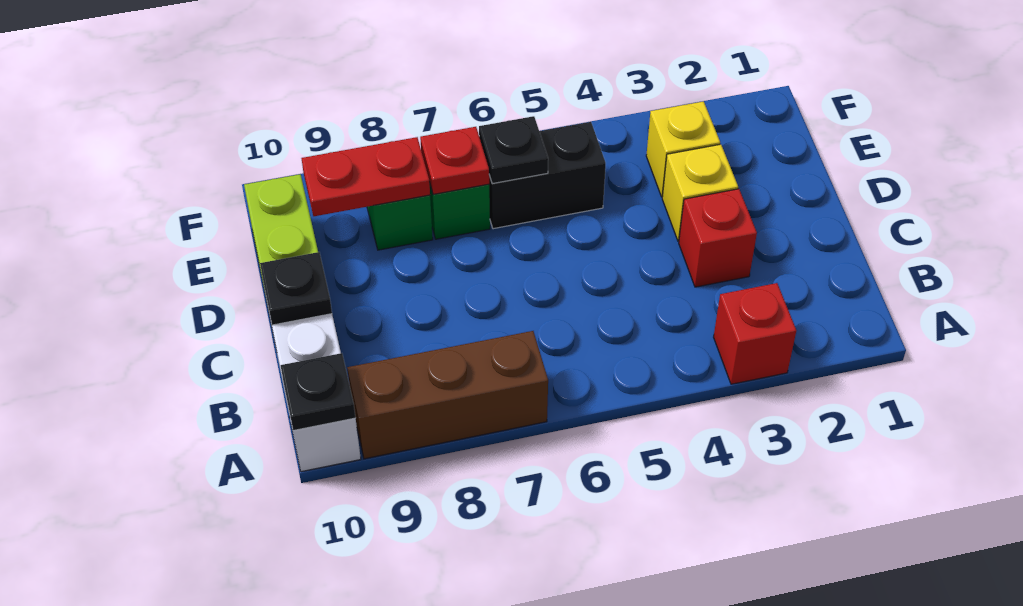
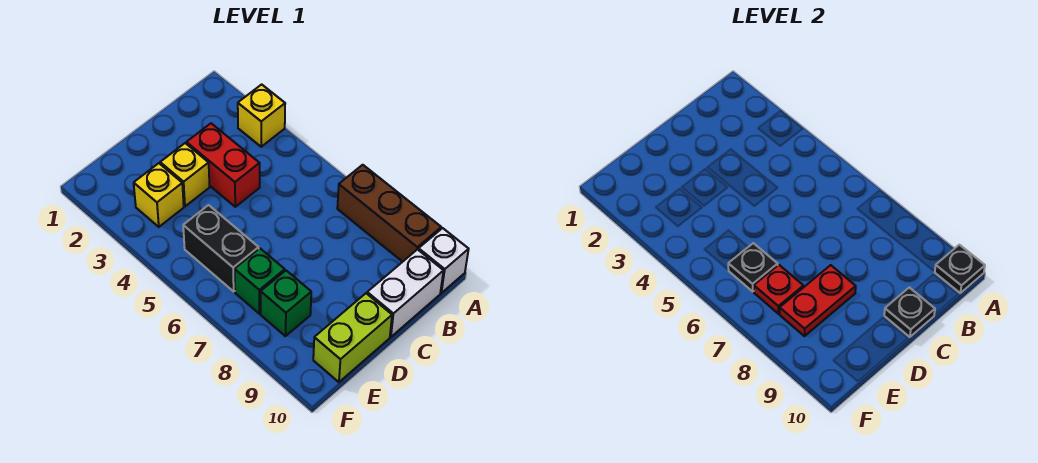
red brick A3 level 1 -> yellow brick A3 level 1
red brick C3 level 1 -> red brick C3:C4 level 1
red plate E8:E9 level 2 -> red plate D8:E8 level 2

